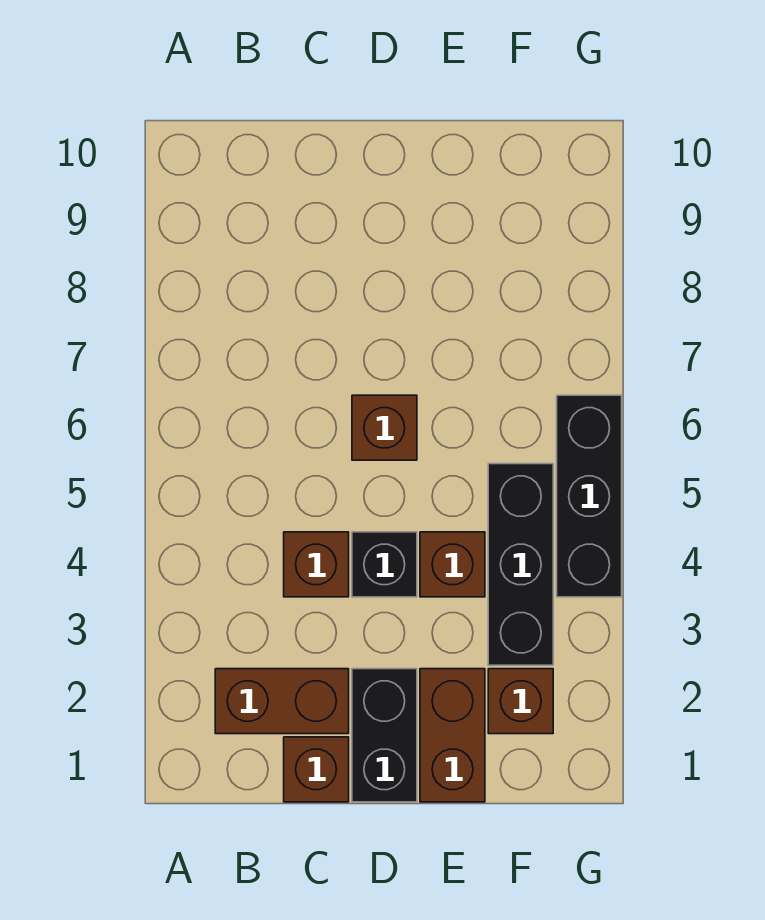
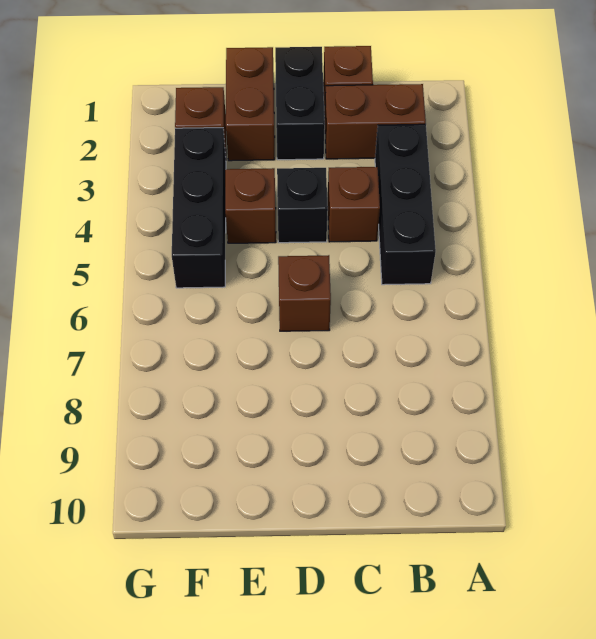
black brick G4:G6 level 1 -> black brick B3:B5 level 1

